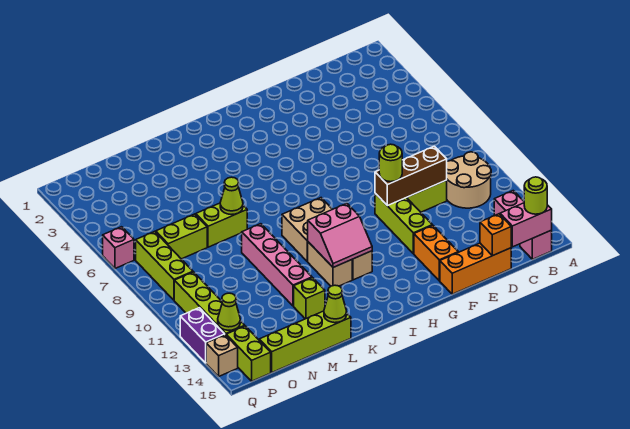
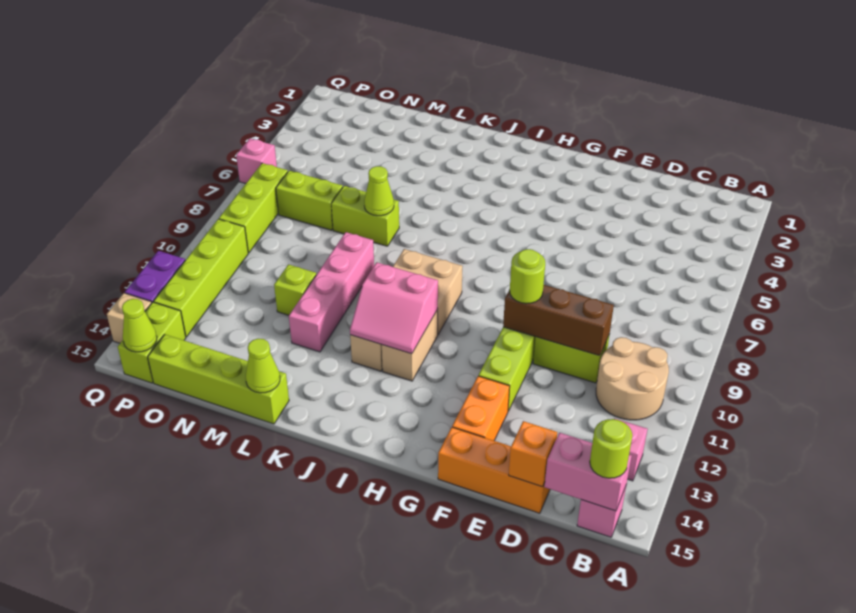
lime brick L13 level 1 -> lime brick M11 level 1
lime cone P13 level 2 -> lime cone P15 level 2

